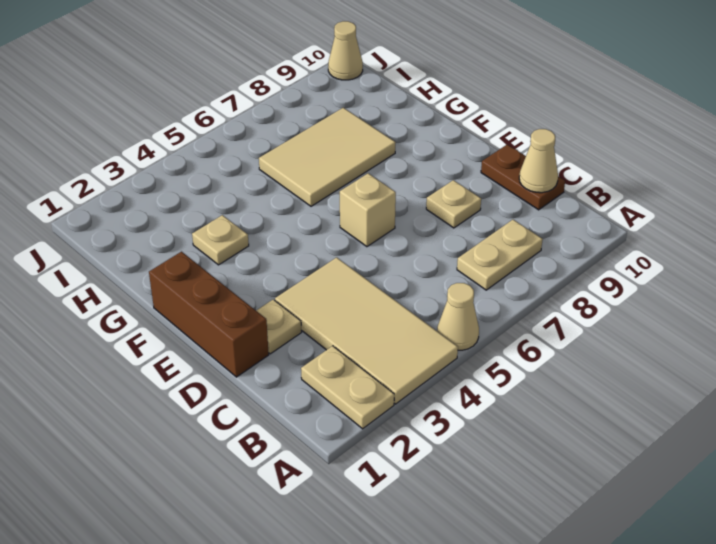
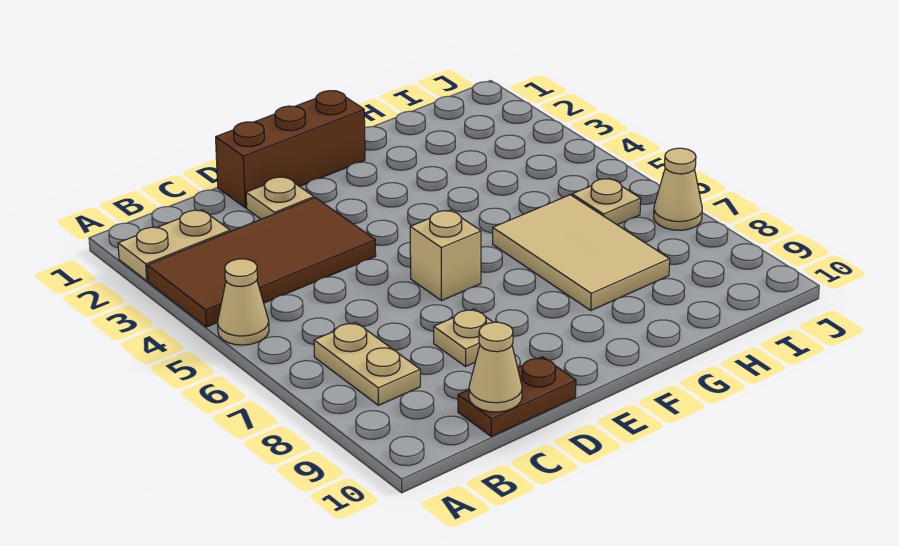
tan tile A3:D4 level 1 -> brown tile A3:D4 level 1
tan plate G3 level 1 -> tan plate I6 level 1
tan cone J10 level 1 -> tan cone J7 level 1

